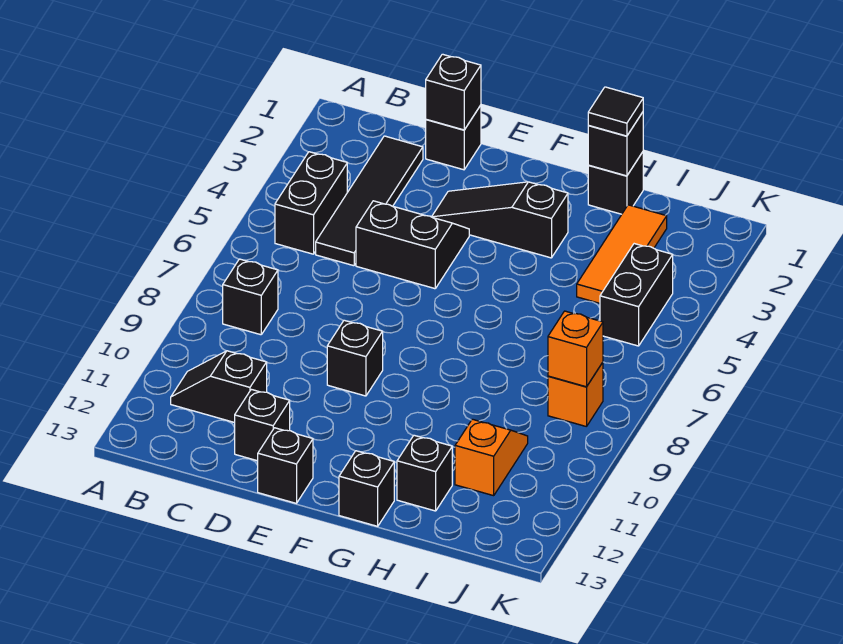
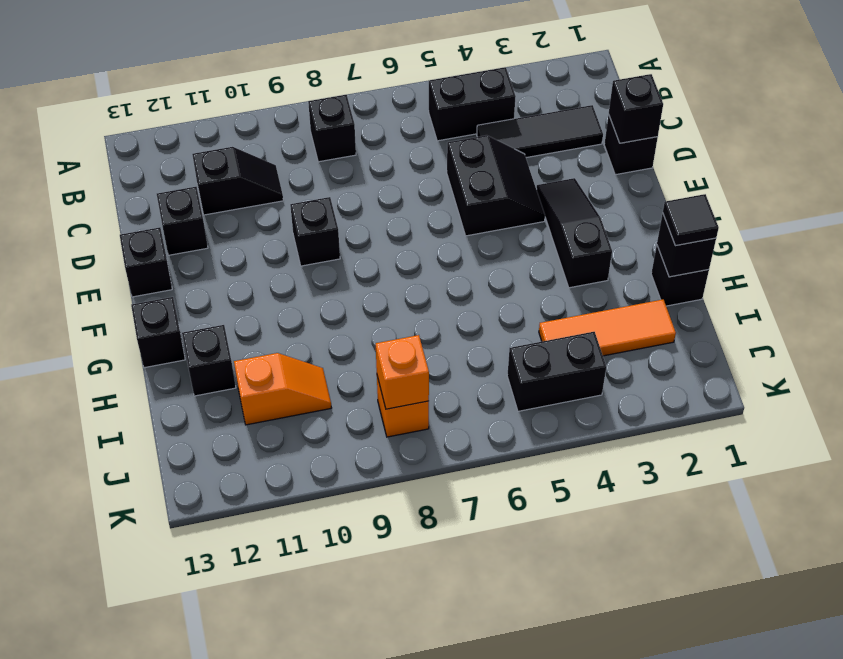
black slope B11:C11 level 1 top C -> black slope C10:C11 level 1 top 11
black tile C2:C5 level 1 -> black tile C2:C4 level 1

